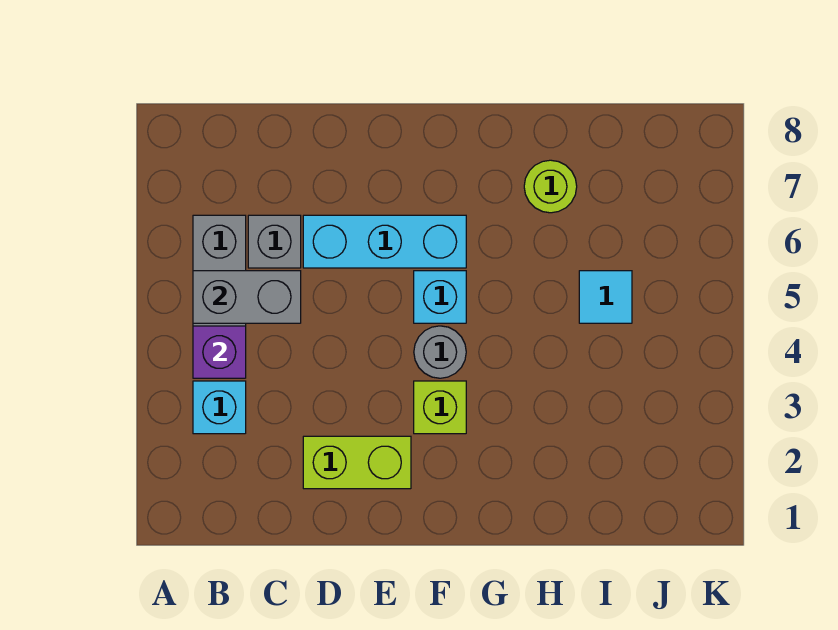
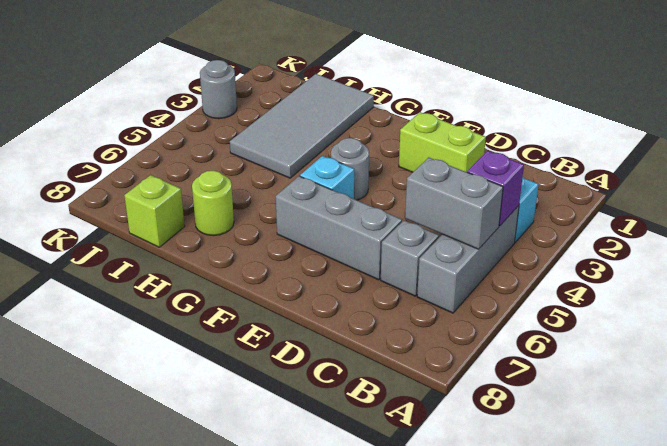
cyan brick D6:F6 level 1 -> grey brick D6:F6 level 1
lime brick F3 level 1 -> lime brick I8 level 1
none -> grey tile H1:I4 level 1
cyan tile I5 level 1 -> none
none -> grey round brick K3 level 1

